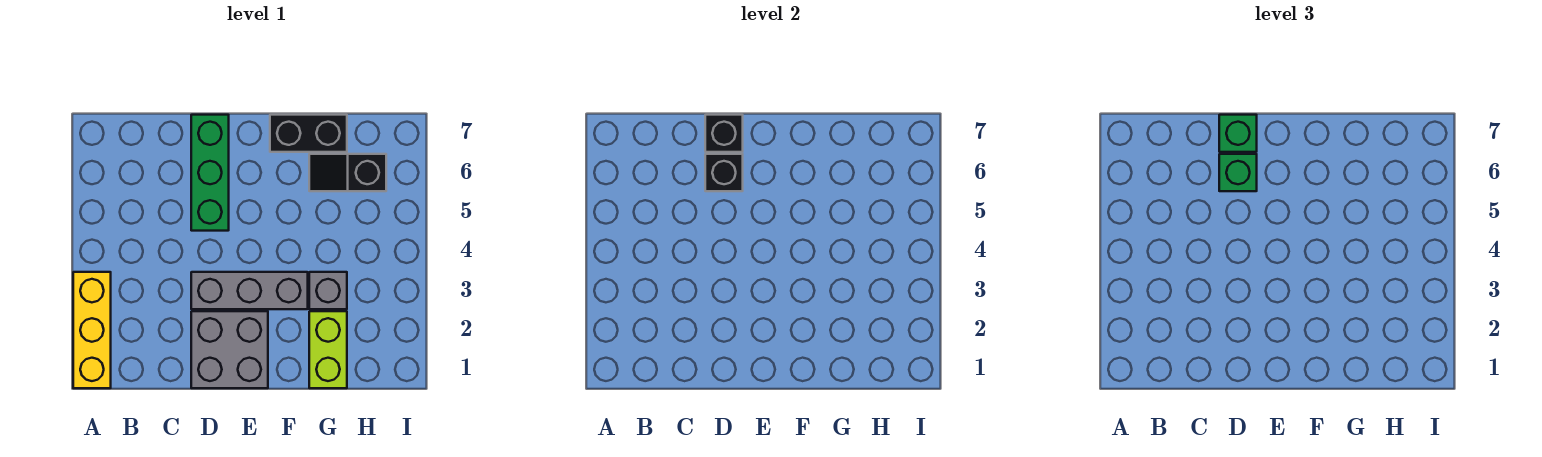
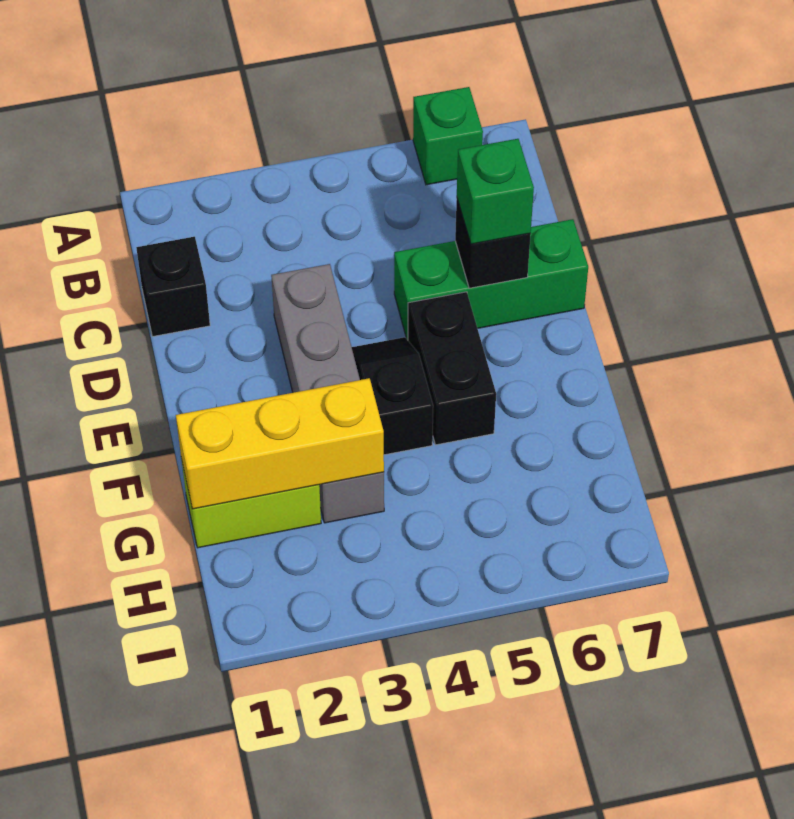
yellow brick A1:A3 level 1 -> yellow brick G1:G3 level 2
grey brick D1:E2 level 1 -> none
black brick D7 level 2 -> black brick C1 level 1
green brick D7 level 3 -> green brick A6 level 1
black brick F7:G7 level 1 -> black brick E5:F5 level 1
black slope G6:H6 level 1 top H -> black slope E4:F4 level 1 top F

